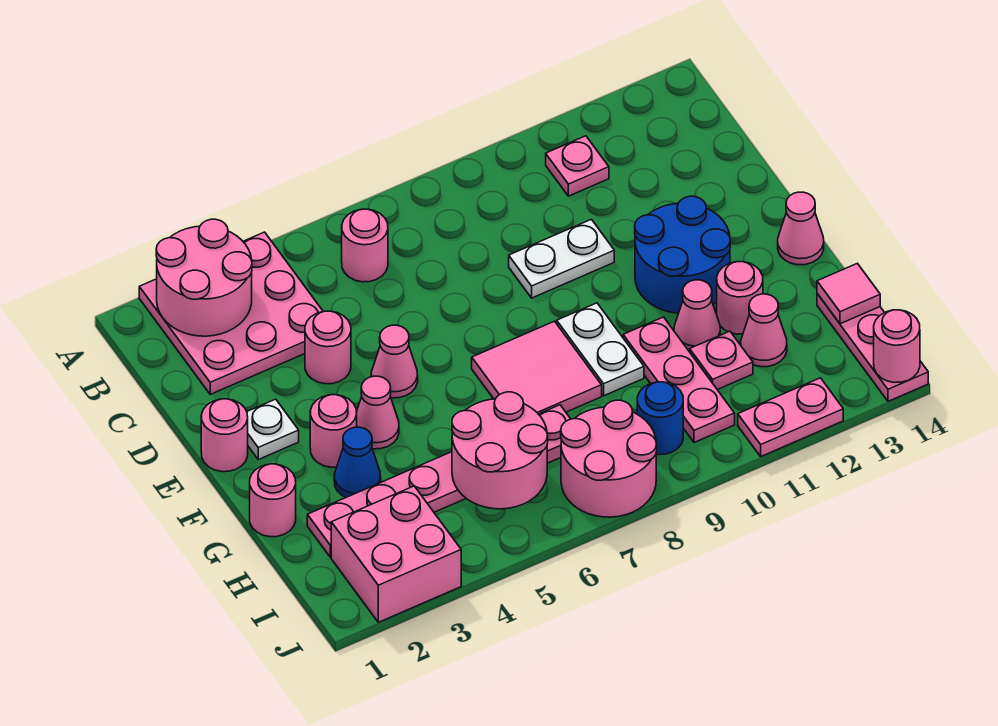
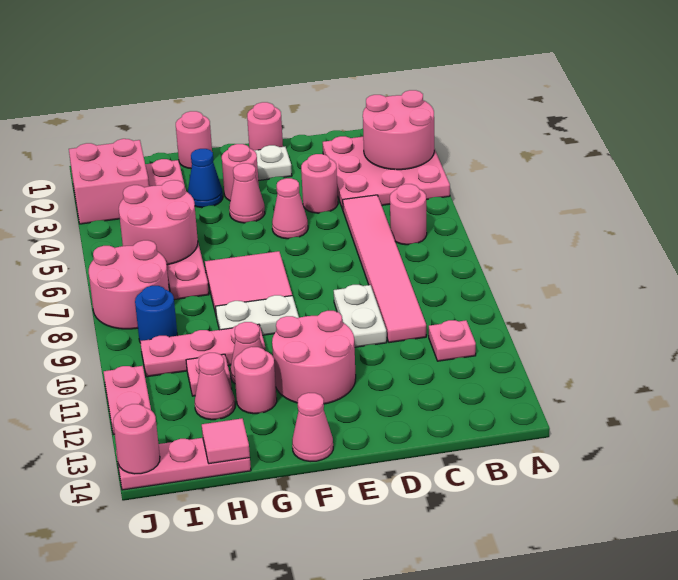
none -> pink tile C5:C10 level 1
blue round brick E11:F12 level 1 -> pink round brick E11:F12 level 1

